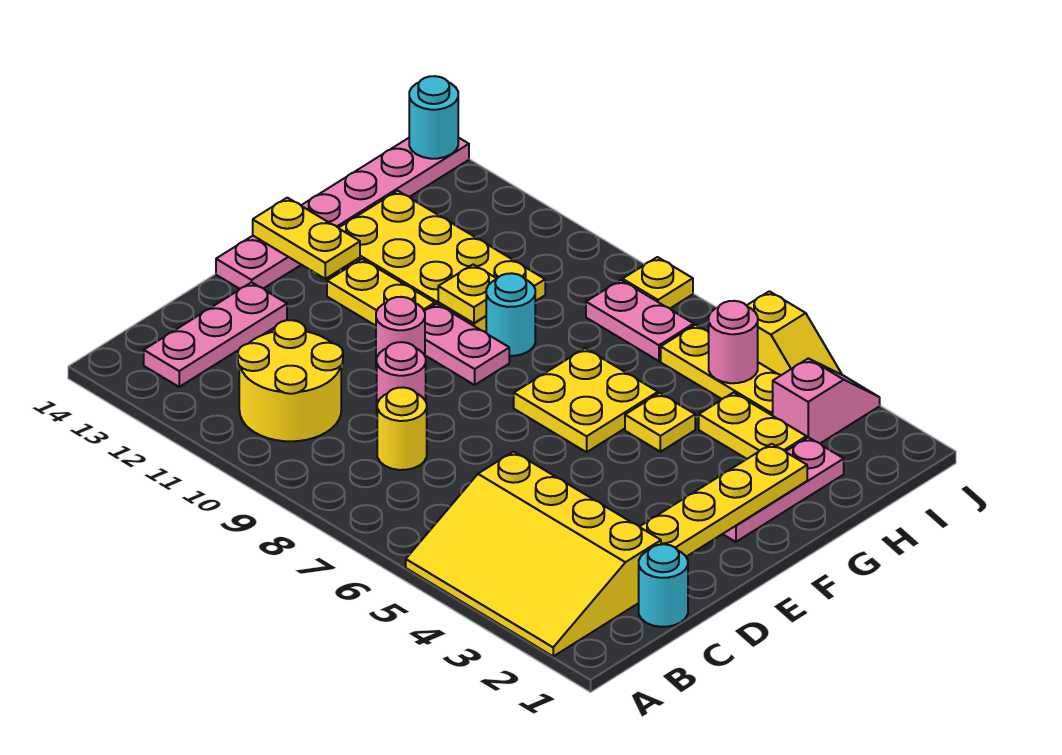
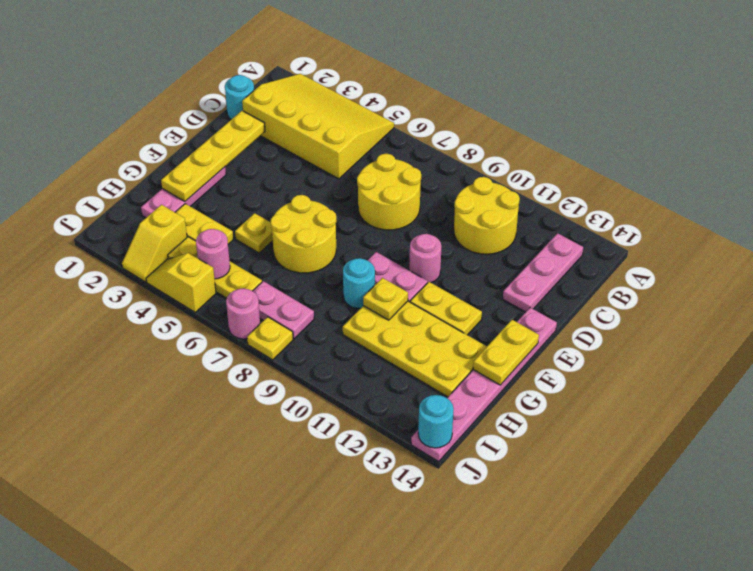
yellow round brick C8 level 1 -> yellow round brick C7:D8 level 1
pink round brick D9 level 1 -> pink round brick J7 level 1
yellow plate F6:G7 level 1 -> yellow round brick F6:G7 level 1
yellow plate F13:F14 level 2 -> yellow plate F14:G14 level 2
pink slope I3:J3 level 1 top I -> yellow slope I3:J3 level 1 top I

